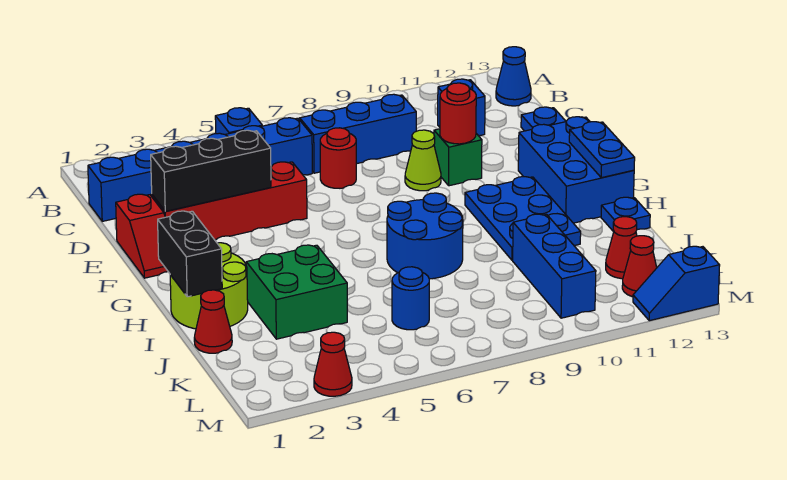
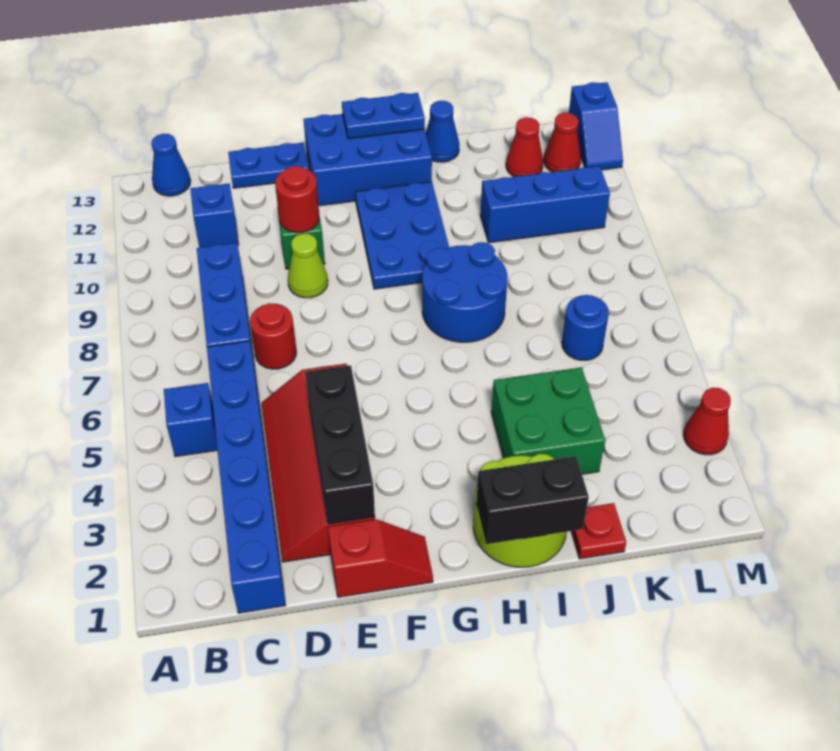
blue plate G10:I11 level 1 -> blue plate G9:H11 level 1
blue plate I13 level 1 -> blue cone I13 level 1
red cone J1 level 1 -> red plate J1 level 1

